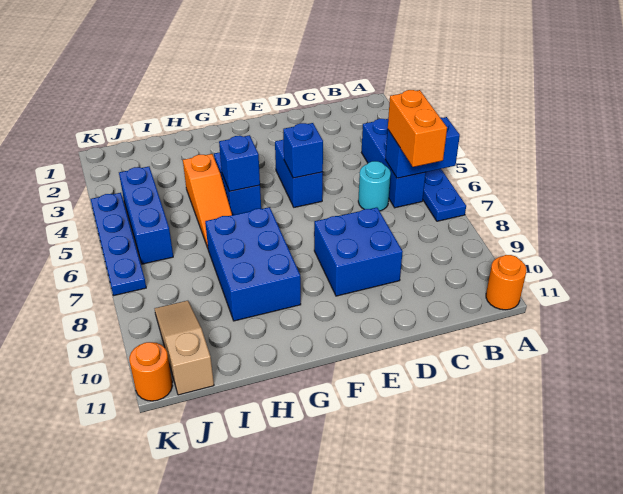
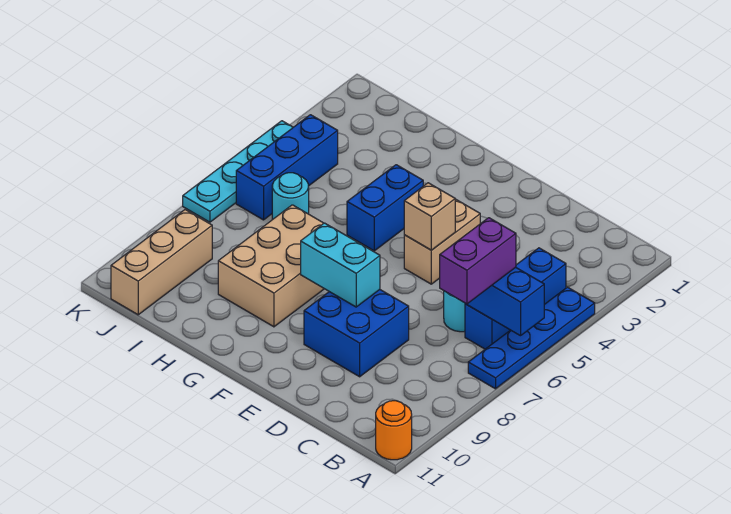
orange brick B6:B7 level 3 -> purple brick B6:B7 level 3
blue brick E4:E5 level 1 -> tan brick E4:E5 level 1
blue brick E5 level 2 -> tan brick E5 level 2
none -> cyan brick E8:F8 level 2
blue brick G5 level 2 -> none
blue brick G7:H9 level 1 -> tan brick G7:H9 level 1
orange slope H4:H6 level 1 top 4 -> none
none -> cyan round brick I6 level 1
tan slope J9:J11 level 1 top 11 -> tan brick J9:J11 level 1
blue plate K4:K7 level 1 -> cyan plate K4:K7 level 1
orange round brick K11 level 1 -> none

